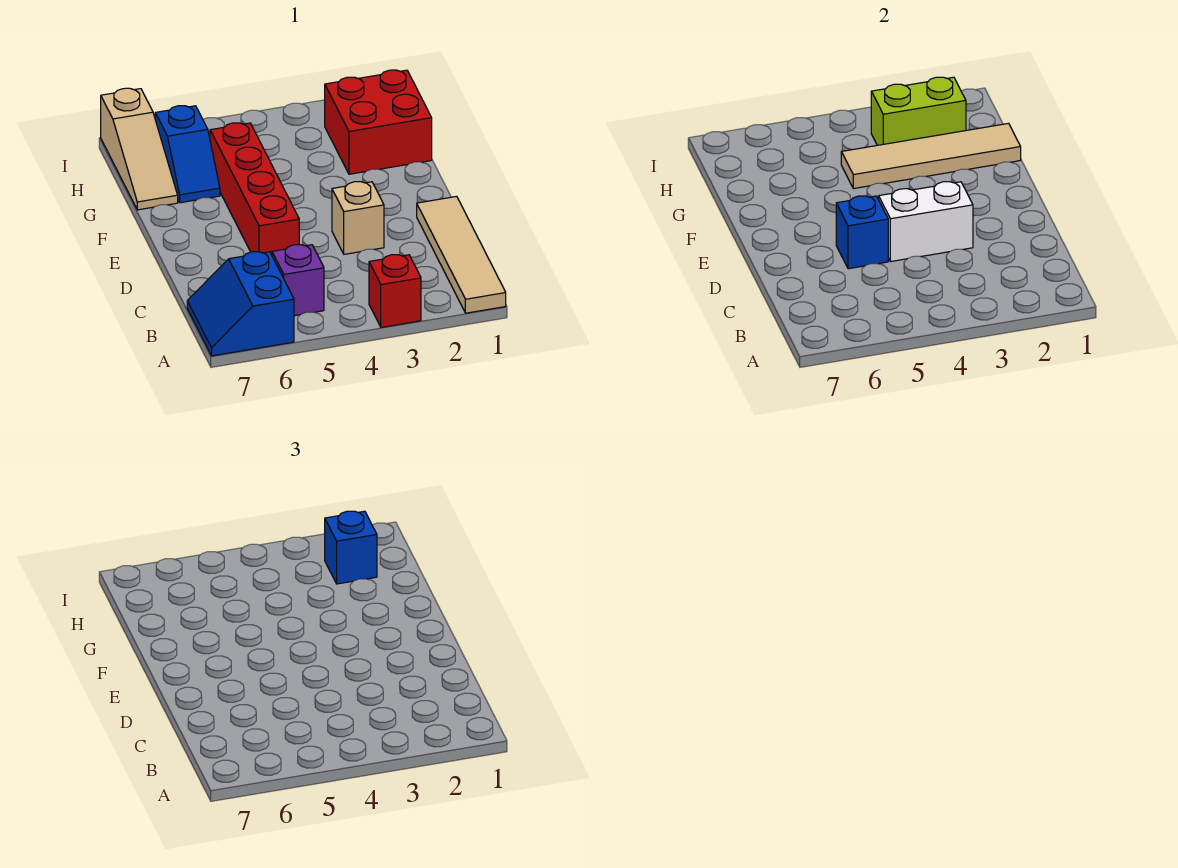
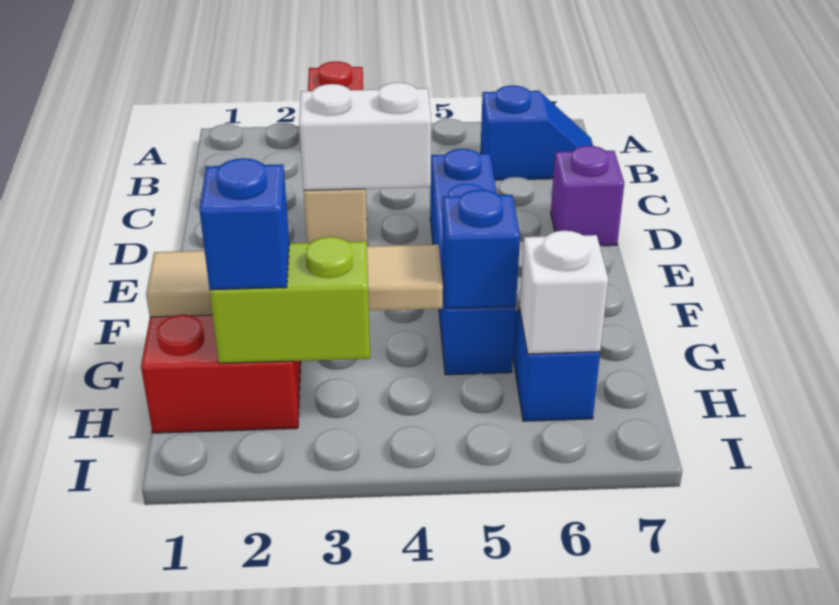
tan tile A1:D1 level 1 -> none
blue slope A6:B7 level 1 top 6 -> blue slope B6:B7 level 1 top 6
purple brick B5 level 1 -> purple brick D7 level 1
red brick D5:G5 level 1 -> blue brick D5:G5 level 1
blue brick D5 level 2 -> blue brick G5 level 2
tan slope G7:I7 level 1 top I -> none
none -> white brick H6 level 2

